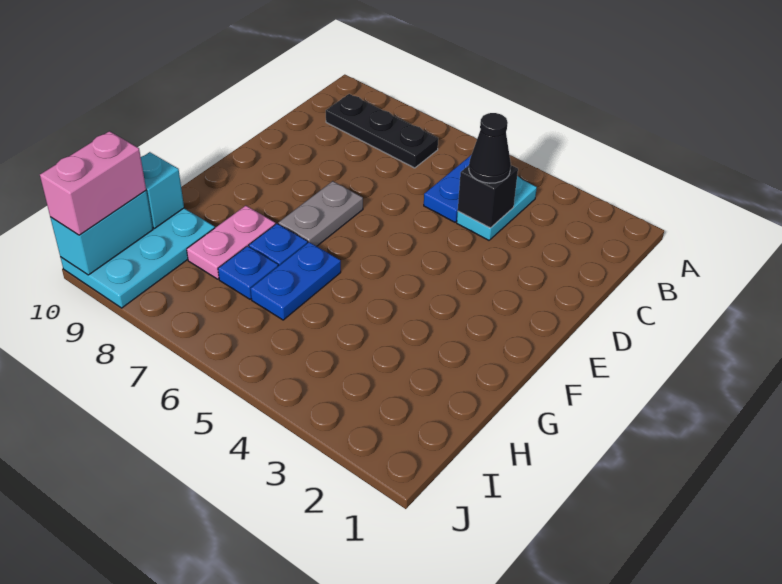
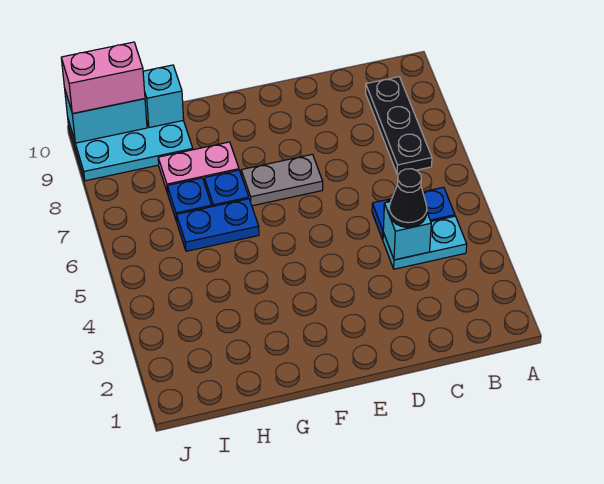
black brick C4 level 2 -> cyan brick C4 level 2

